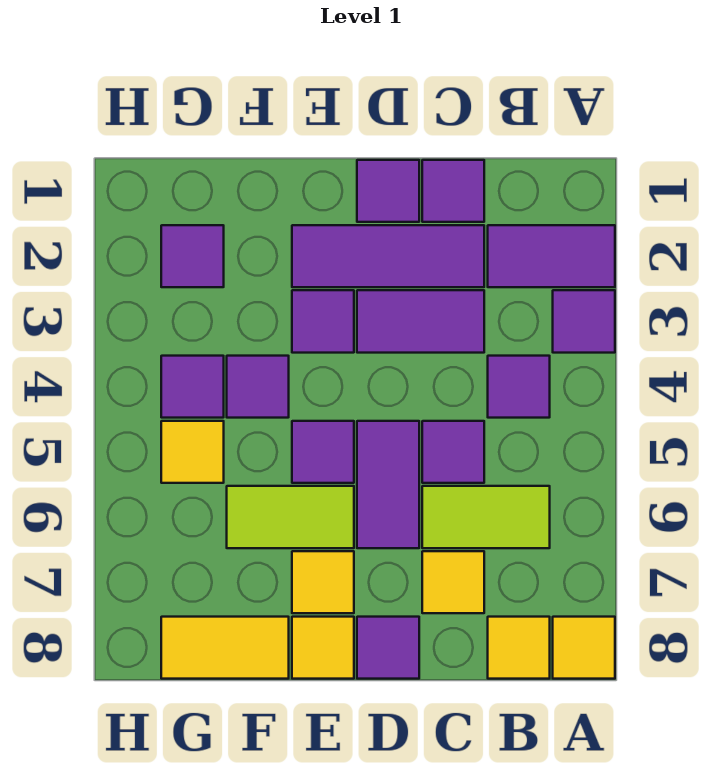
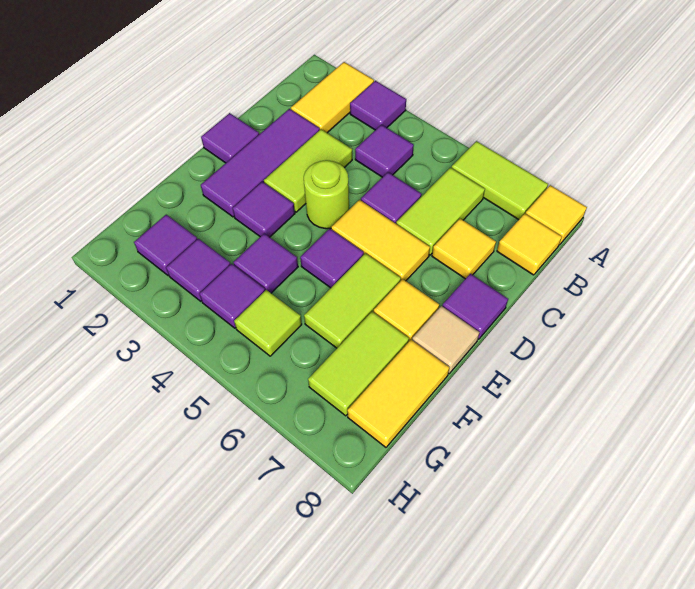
purple tile A2:B2 level 1 -> yellow tile A2:B2 level 1
none -> lime tile A6:A7 level 1
purple tile C1 level 1 -> purple tile G3 level 1
purple tile C3:D3 level 1 -> lime tile C3:D3 level 1
none -> lime round brick D4 level 1
purple tile D5:D6 level 1 -> yellow tile D5:D6 level 1
yellow tile E8 level 1 -> tan tile E8 level 1
none -> lime tile F7:G7 level 1
yellow tile G5 level 1 -> lime tile G5 level 1

